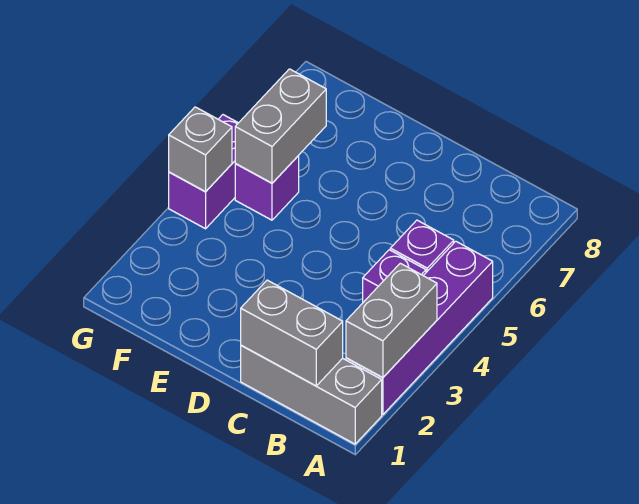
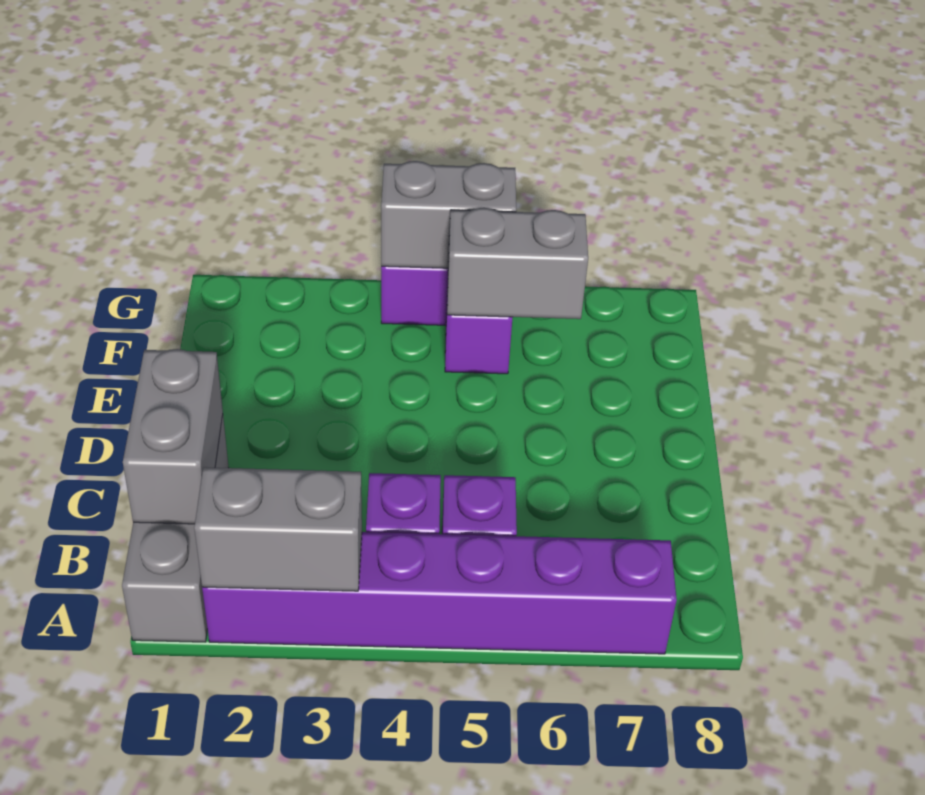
purple brick A2:A5 level 1 -> purple brick A2:A7 level 1
grey brick G4 level 2 -> grey brick G4:G5 level 2

